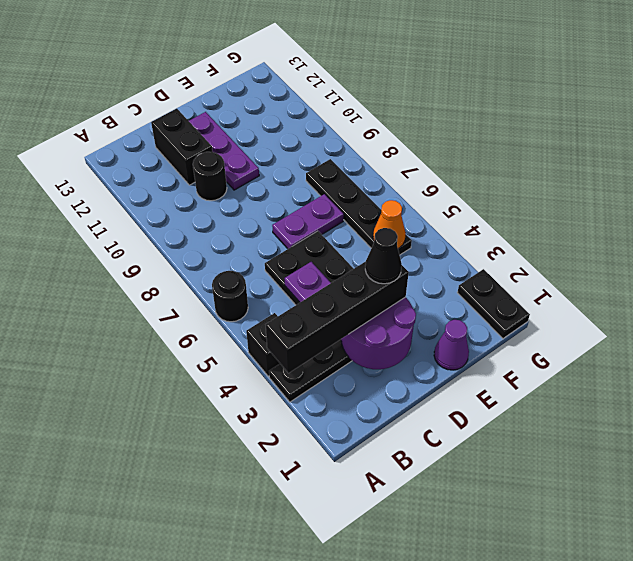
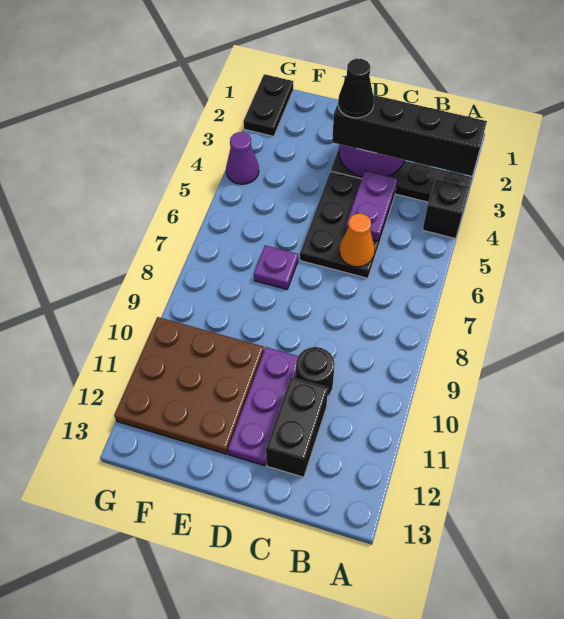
black round brick A6 level 1 -> none
purple plate D7:E7 level 1 -> purple plate E7 level 1
purple cone E1 level 1 -> purple cone G4 level 1
none -> brown plate E10:G12 level 1
black plate F5:F8 level 1 -> none
orange cone F5 level 2 -> orange cone C6 level 2

